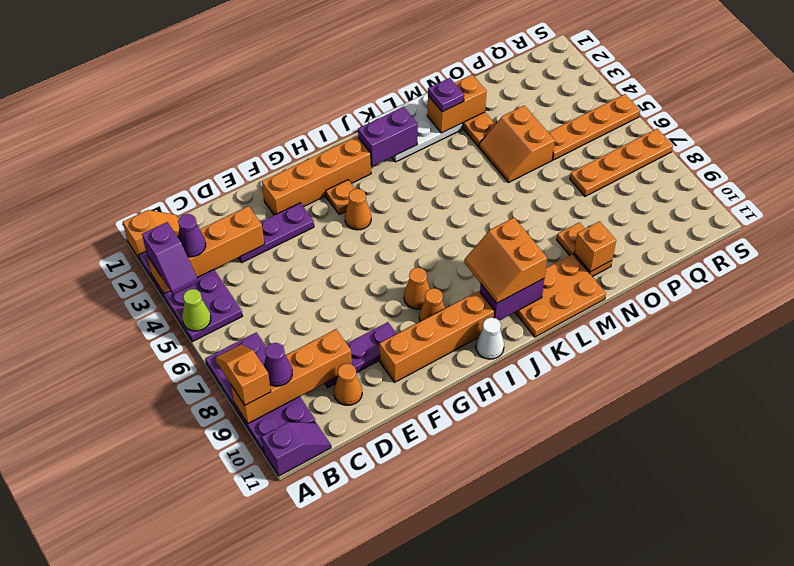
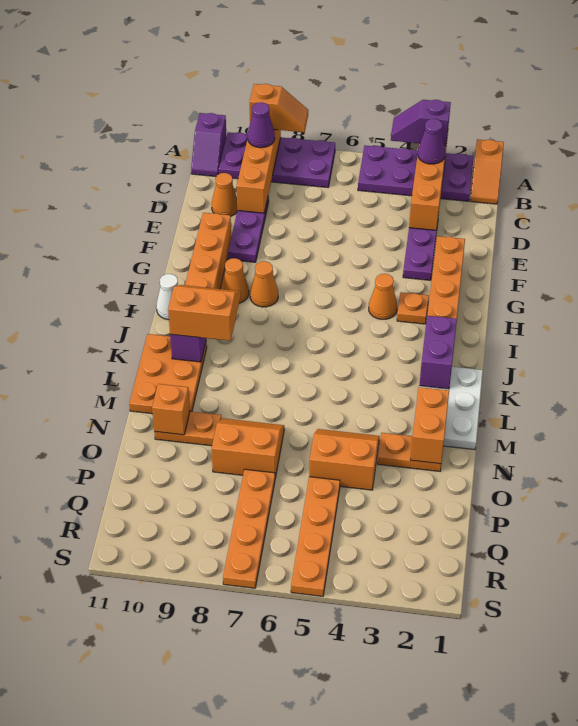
lime cone A5 level 2 -> none
purple plate M2 level 3 -> none
none -> orange slope N7:O8 level 1 top O

